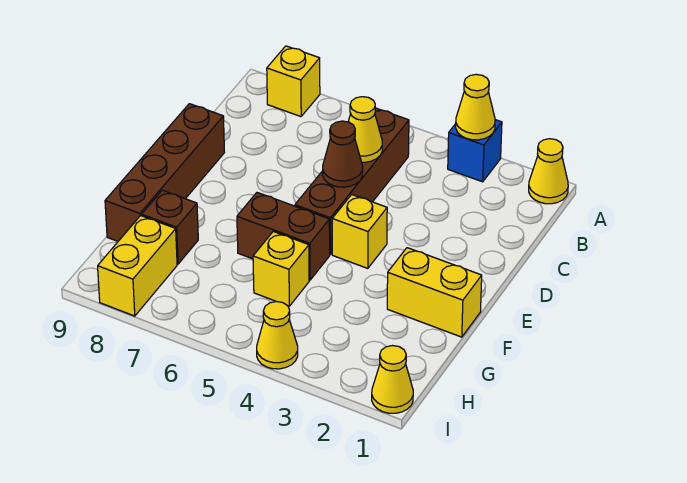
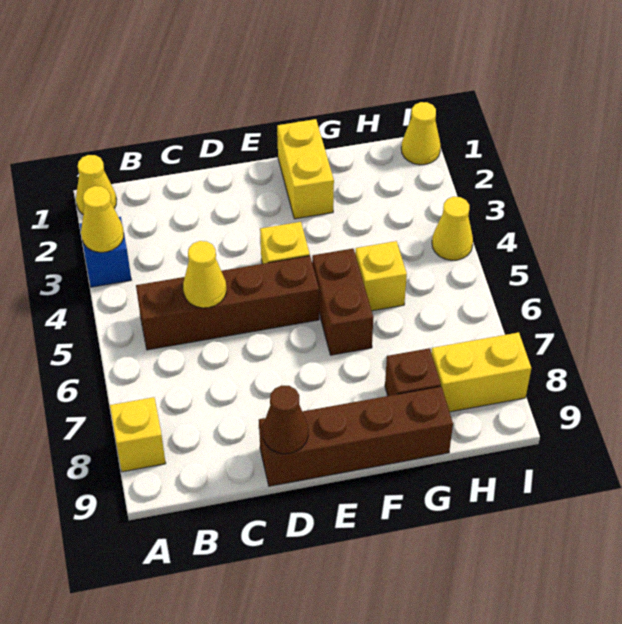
brown cone D5 level 2 -> brown cone D9 level 2

